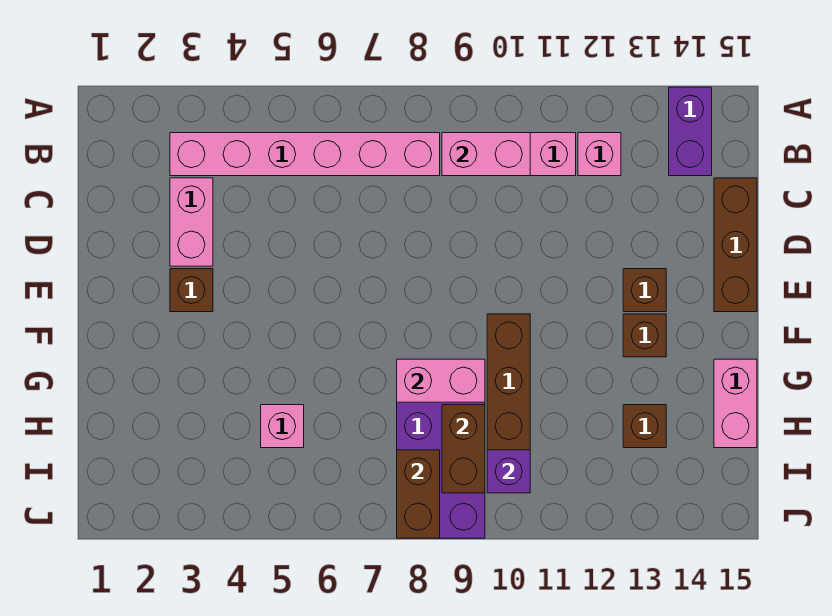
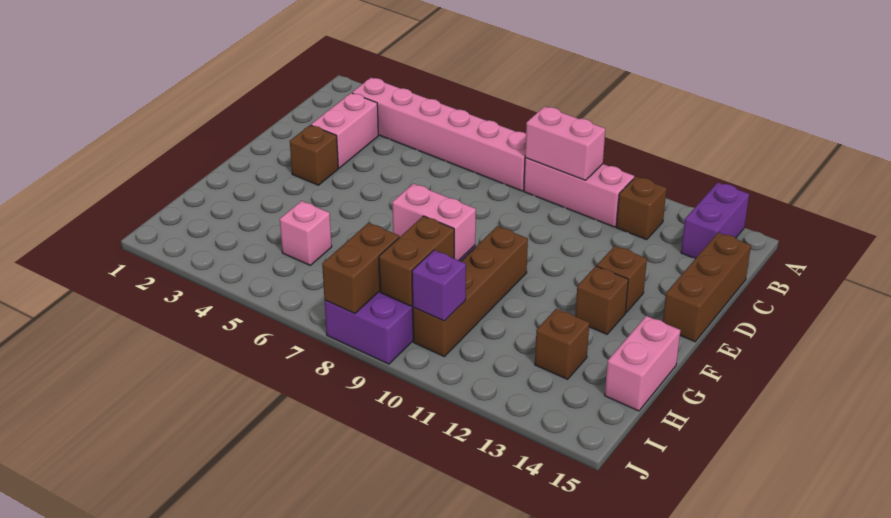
pink brick B12 level 1 -> brown brick B12 level 1

